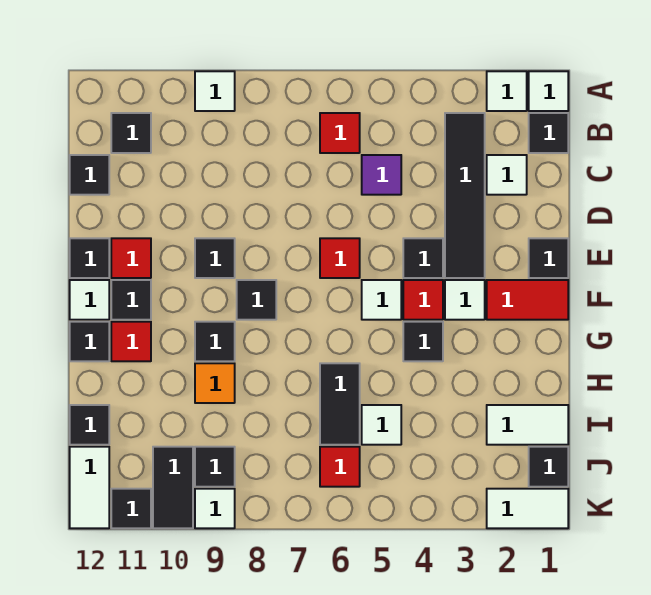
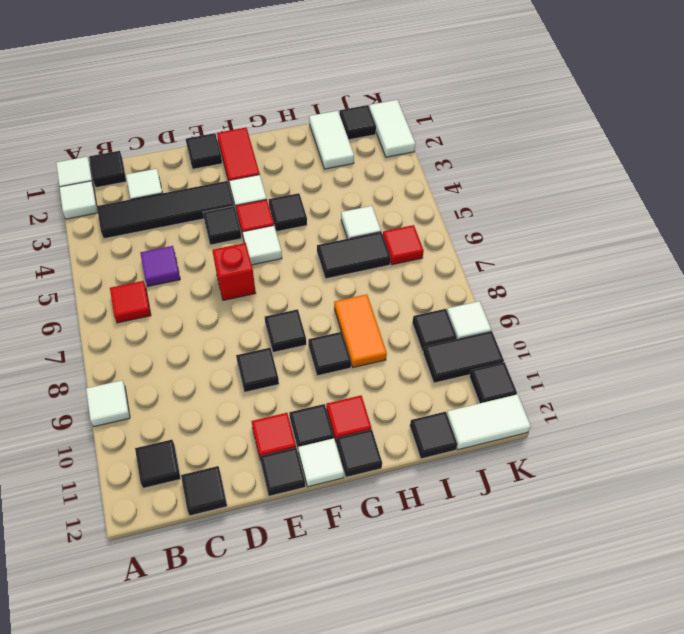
red tile E6 level 1 -> red brick E6 level 1
orange tile H9 level 1 -> orange tile H8:H9 level 1

